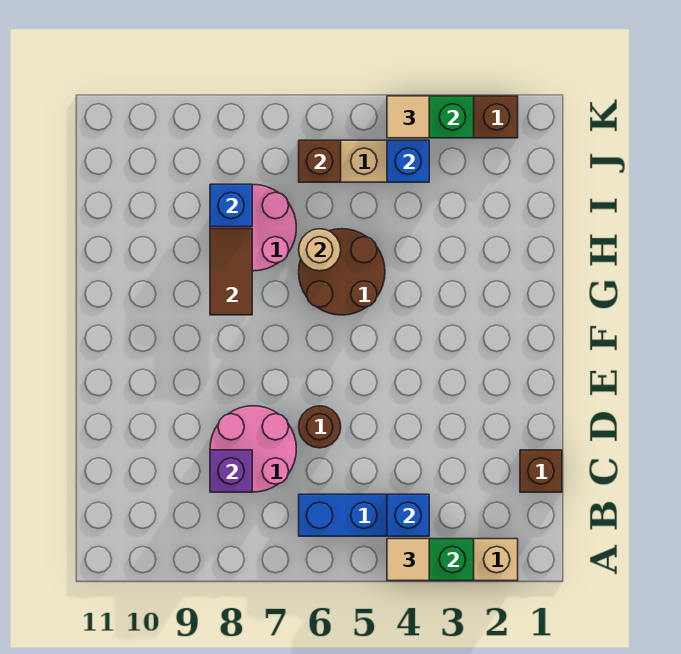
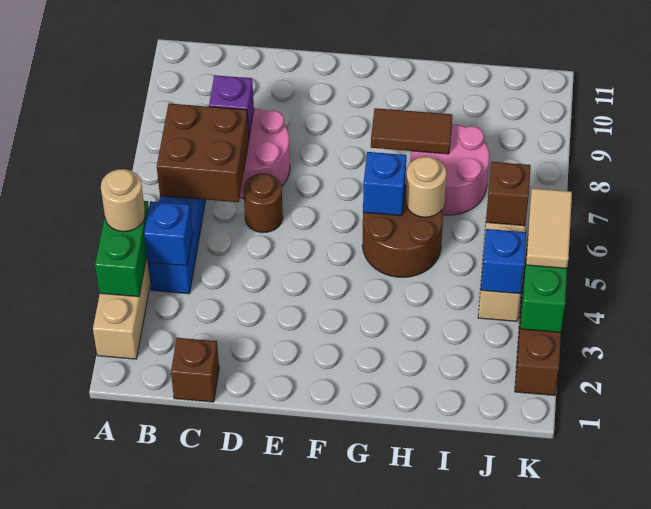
tan tile A4 level 3 -> tan round brick A4 level 3
none -> brown brick B6:C7 level 2
blue brick I8 level 2 -> blue brick G6 level 2
tan tile K4 level 3 -> tan tile K4:K5 level 3

